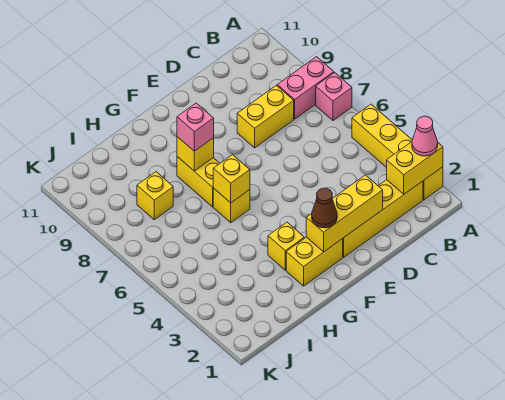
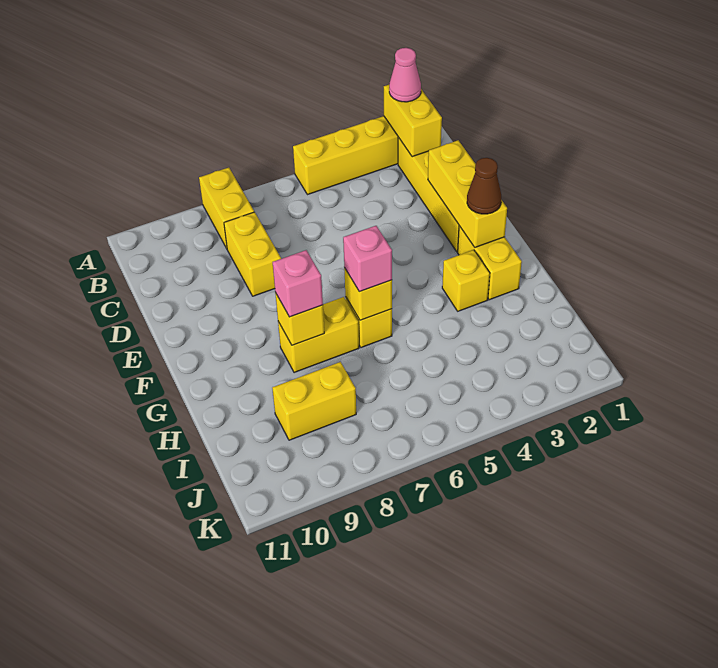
pink brick A7 level 1 -> pink brick G6 level 3
pink brick A8:B8 level 1 -> yellow brick A8:B8 level 1
yellow brick I8 level 1 -> yellow brick I8:I9 level 1

